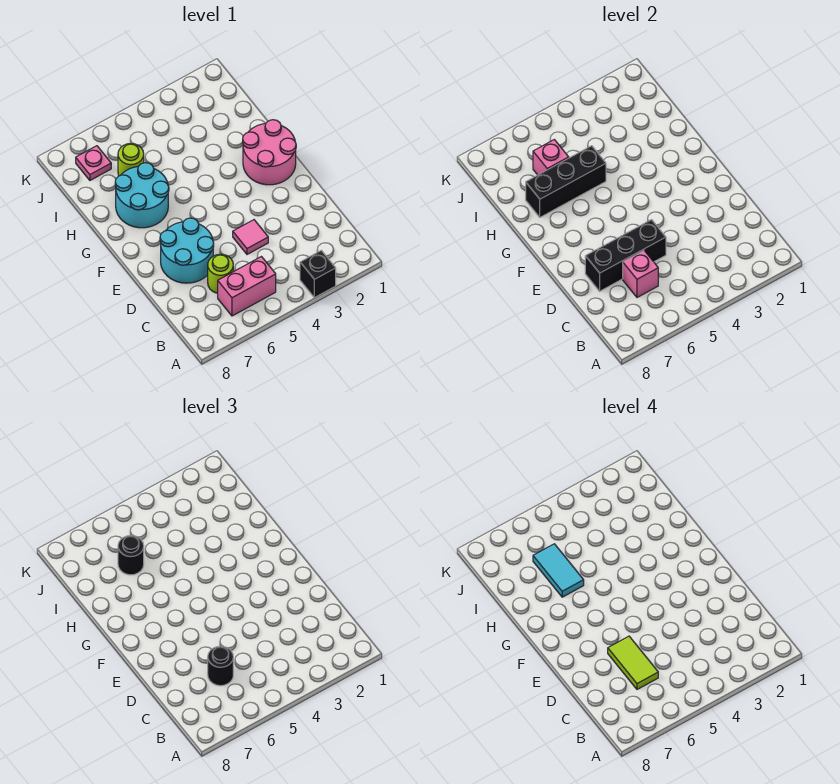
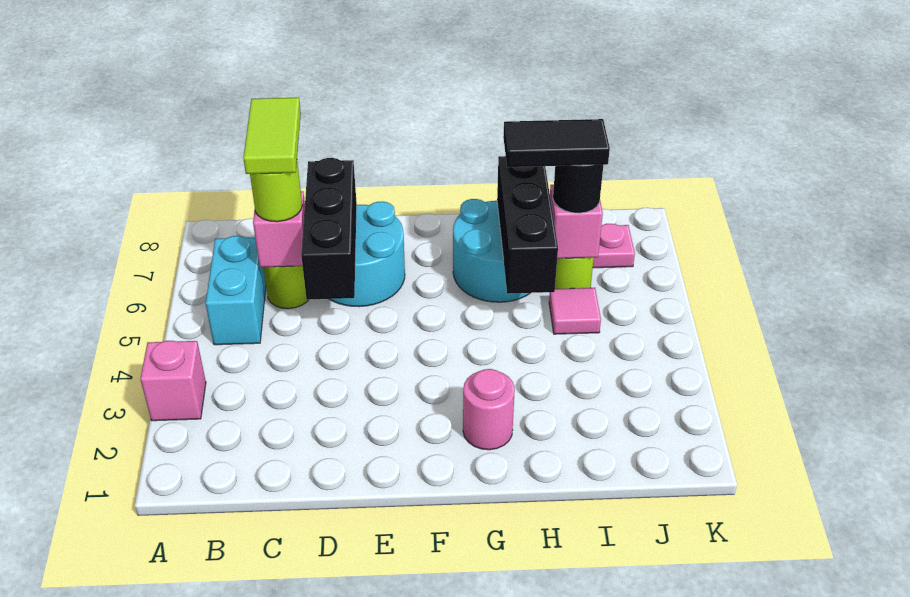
black brick A3 level 1 -> pink brick A3 level 1
pink brick B5:B6 level 1 -> cyan brick B5:B6 level 1
black round brick C6 level 3 -> lime round brick C6 level 3
lime tile C6:D6 level 4 -> lime tile C6:C7 level 4
pink tile D4 level 1 -> pink tile I5 level 1
pink round brick F1:G2 level 1 -> pink round brick G2 level 1
cyan tile H6:I6 level 4 -> black tile H6:I6 level 4

